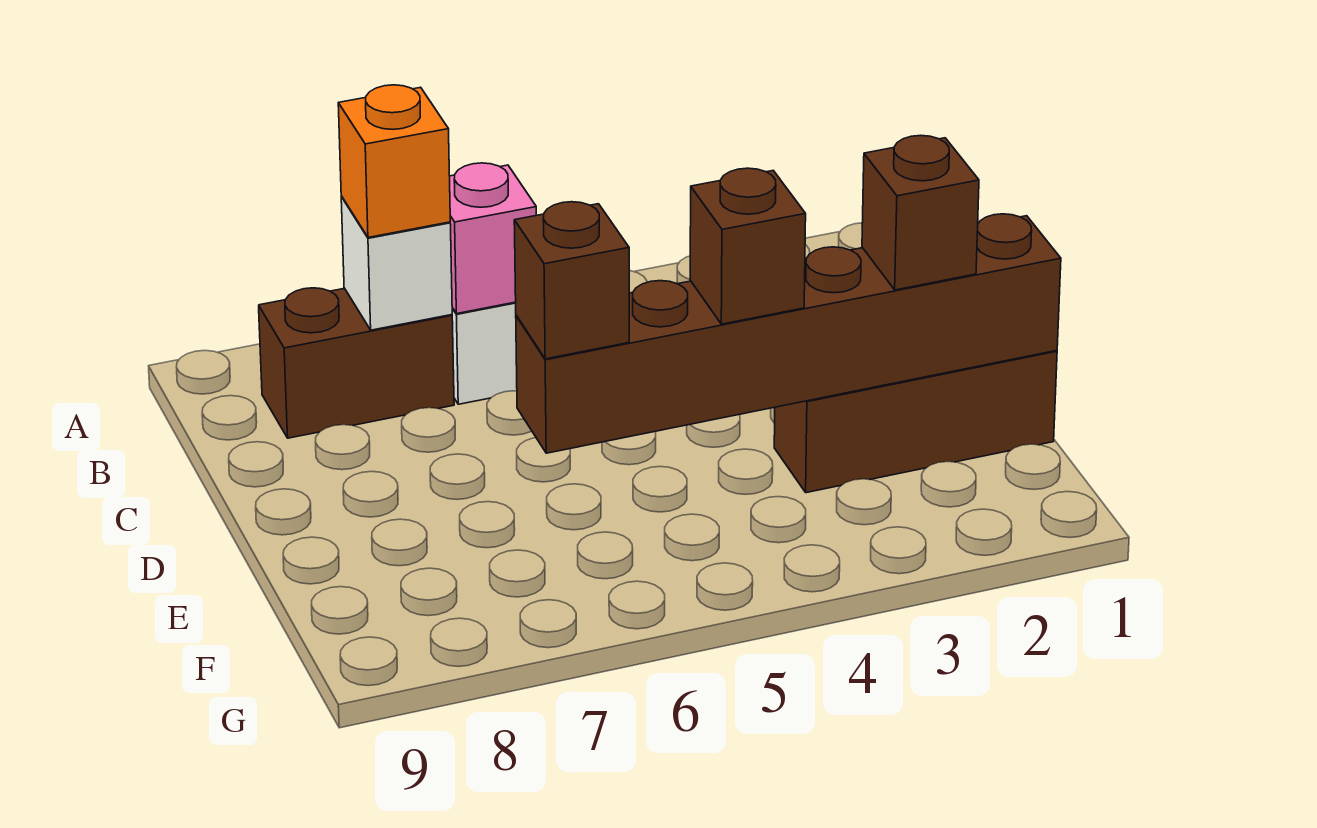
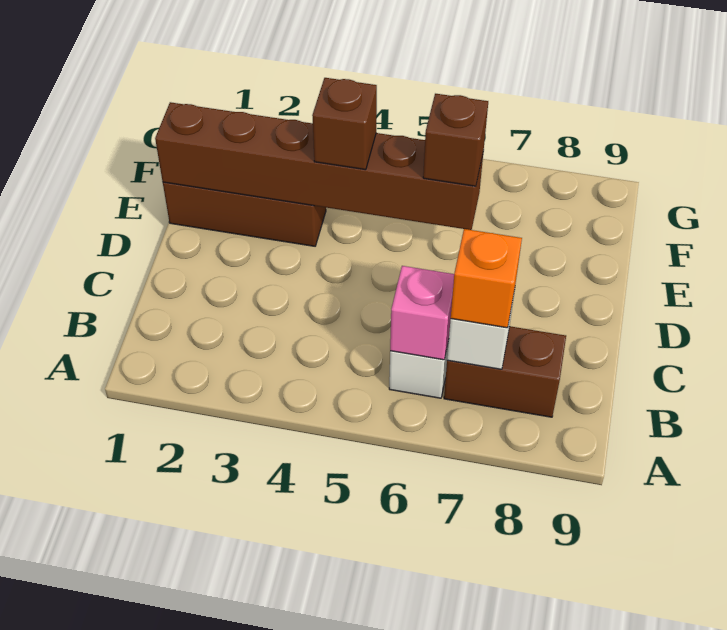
brown brick E2 level 3 -> none

